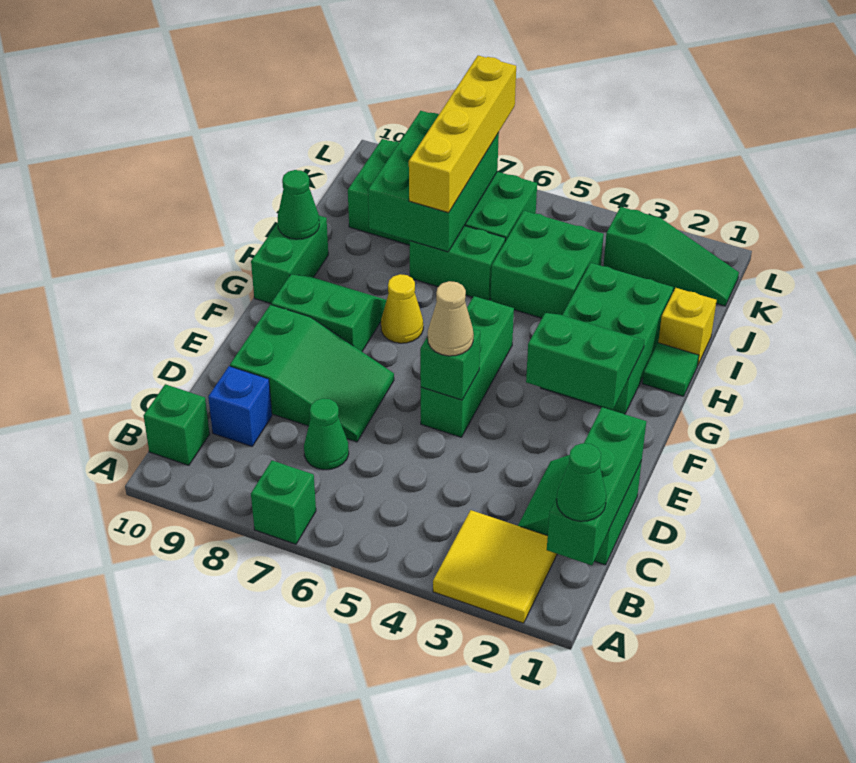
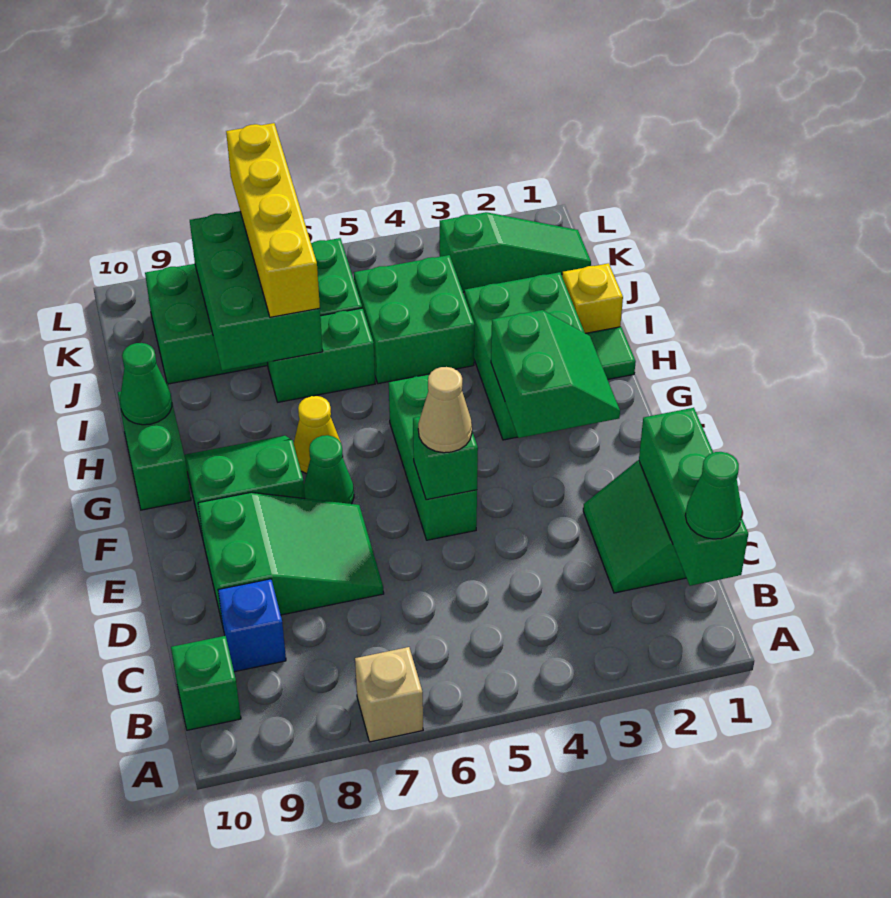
yellow tile A2:B3 level 1 -> none
green brick A7 level 1 -> tan brick A7 level 1
green cone C7 level 1 -> green cone F7 level 1
green slope F2:G3 level 2 top F -> green slope F2:G3 level 2 top 3

